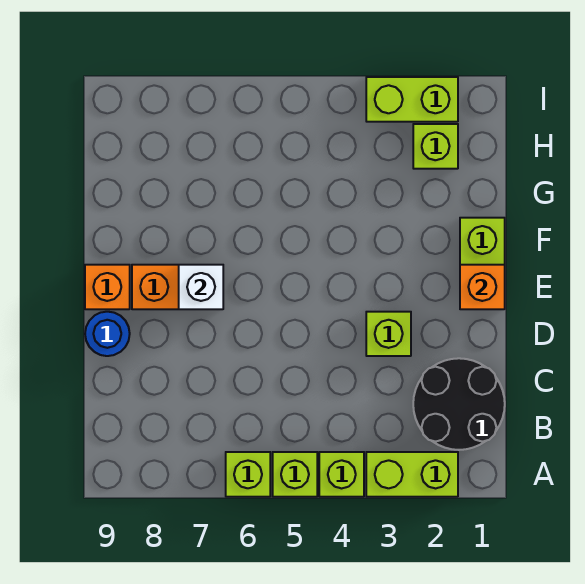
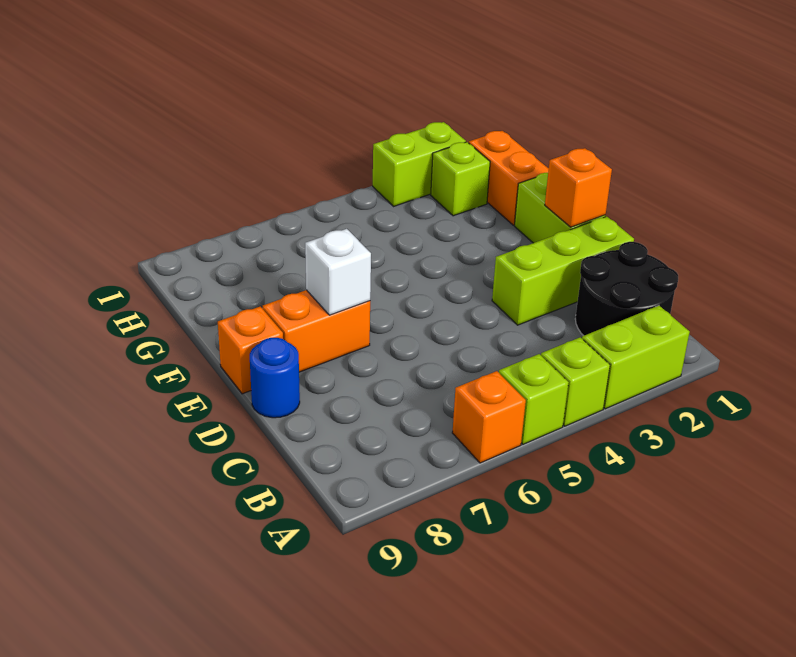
lime brick A6 level 1 -> orange brick A6 level 1
lime brick D3 level 1 -> lime brick D1:D3 level 1
none -> orange brick G1:H1 level 1

